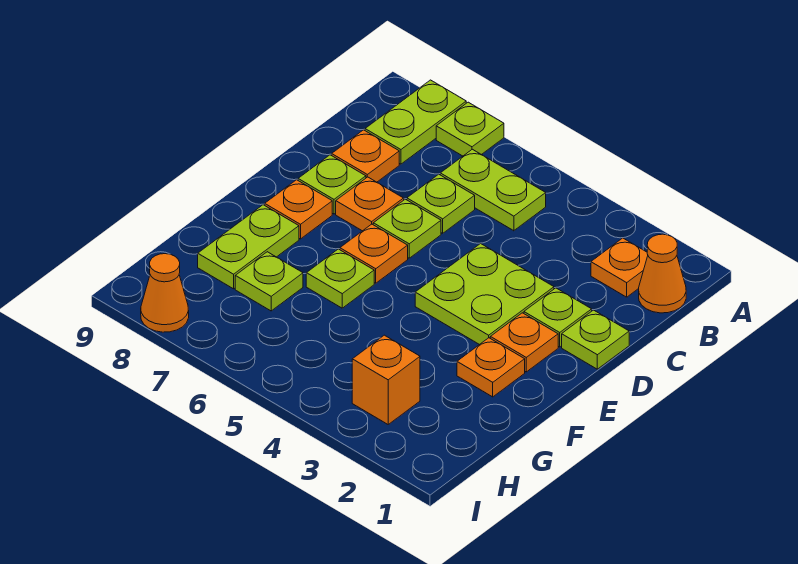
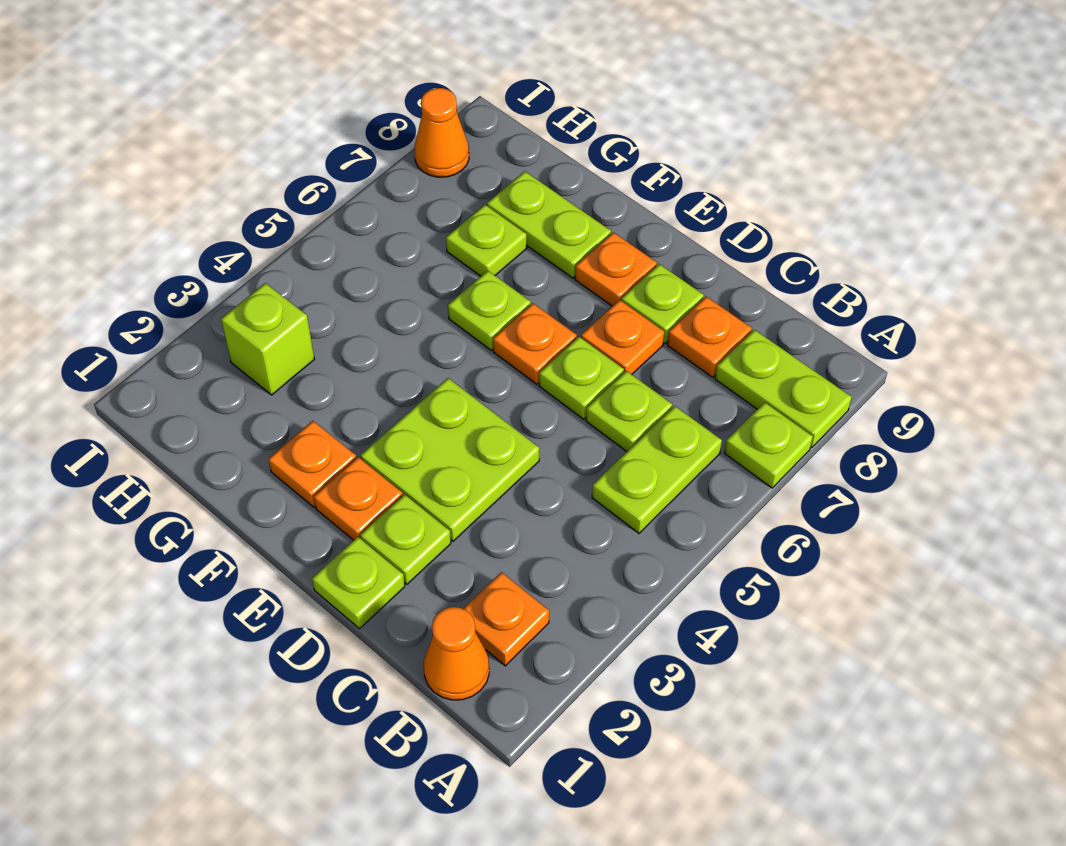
orange brick H3 level 1 -> lime brick H3 level 1

